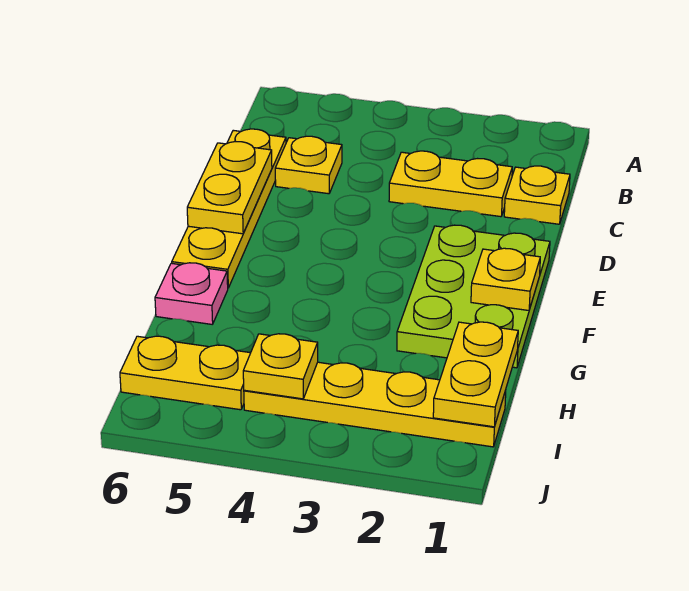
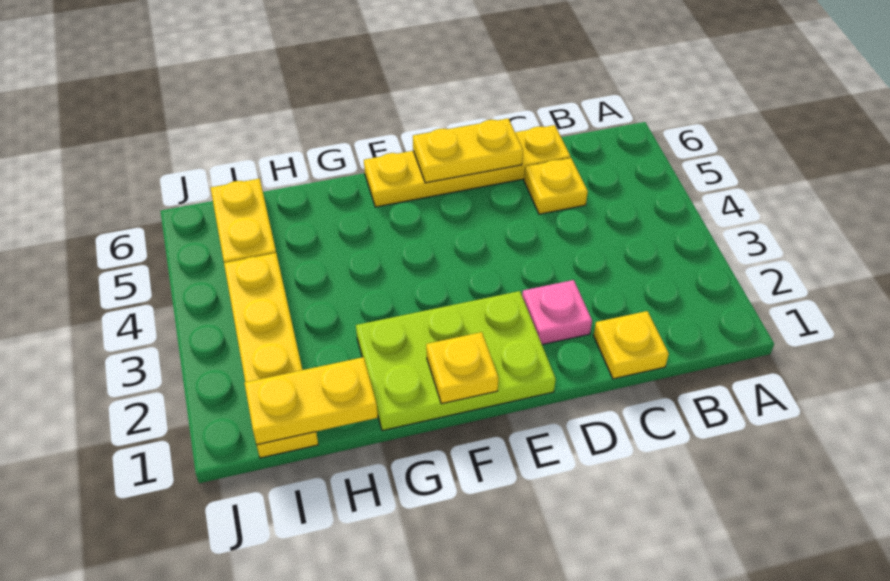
yellow plate C2:C3 level 1 -> none
pink plate G6 level 1 -> pink plate D2 level 1
yellow plate I4 level 2 -> none

